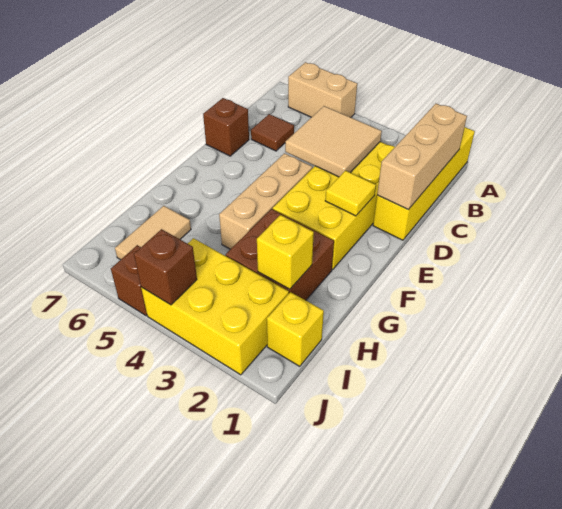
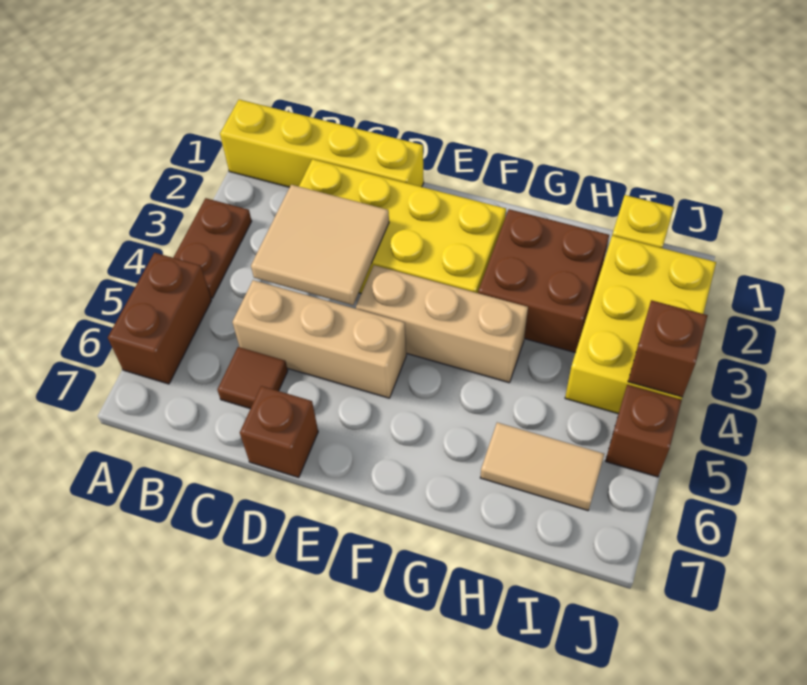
none -> brown plate A3:A4 level 1
tan brick A5:A6 level 1 -> brown brick A5:A6 level 1
tan brick B1:D1 level 2 -> tan brick C5:E5 level 1
yellow tile E2 level 2 -> none
yellow brick H2 level 2 -> none

